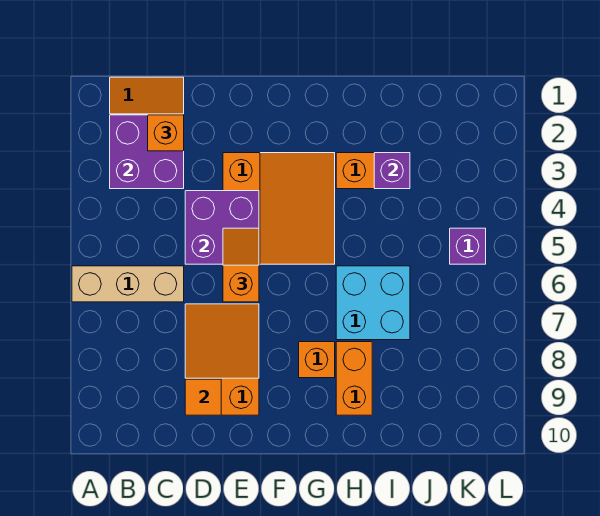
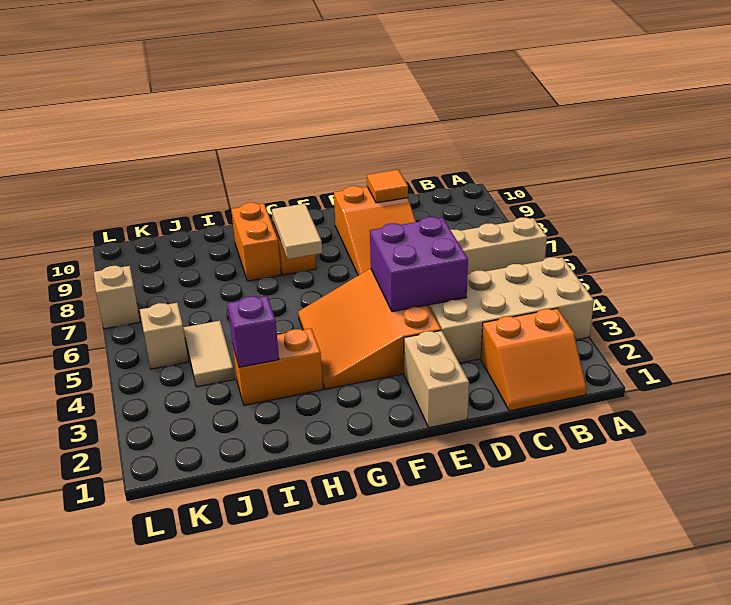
none -> tan brick A3:D4 level 1
purple brick B2:C3 level 2 -> none
orange brick C2 level 3 -> none
none -> tan brick E1:E2 level 1
orange slope E5:E6 level 3 top 6 -> none
none -> tan tile G7:G8 level 2
cyan brick H6:I7 level 1 -> none
none -> tan tile J4:J5 level 1
purple brick K5 level 1 -> tan brick K5 level 1
none -> tan brick L7 level 1

